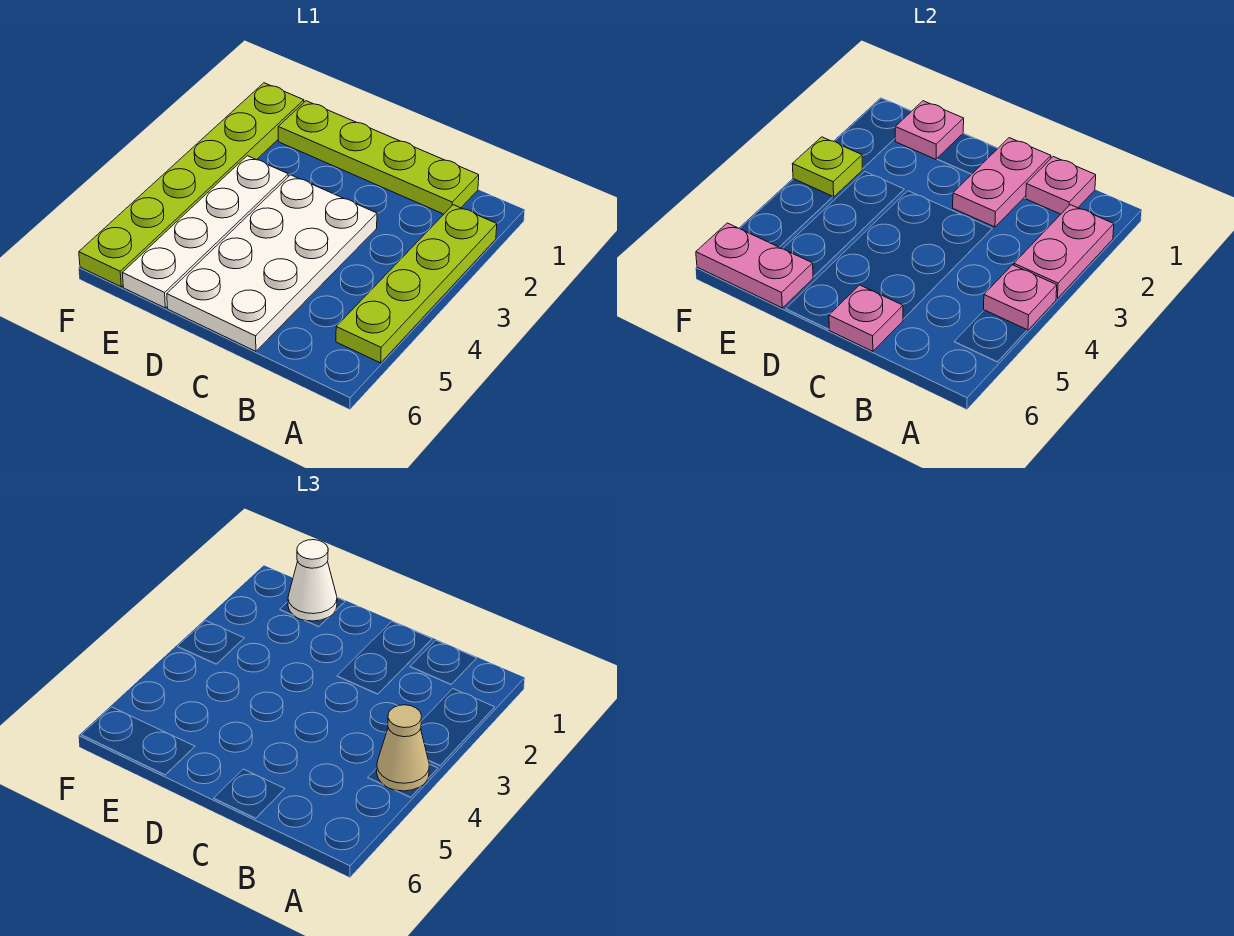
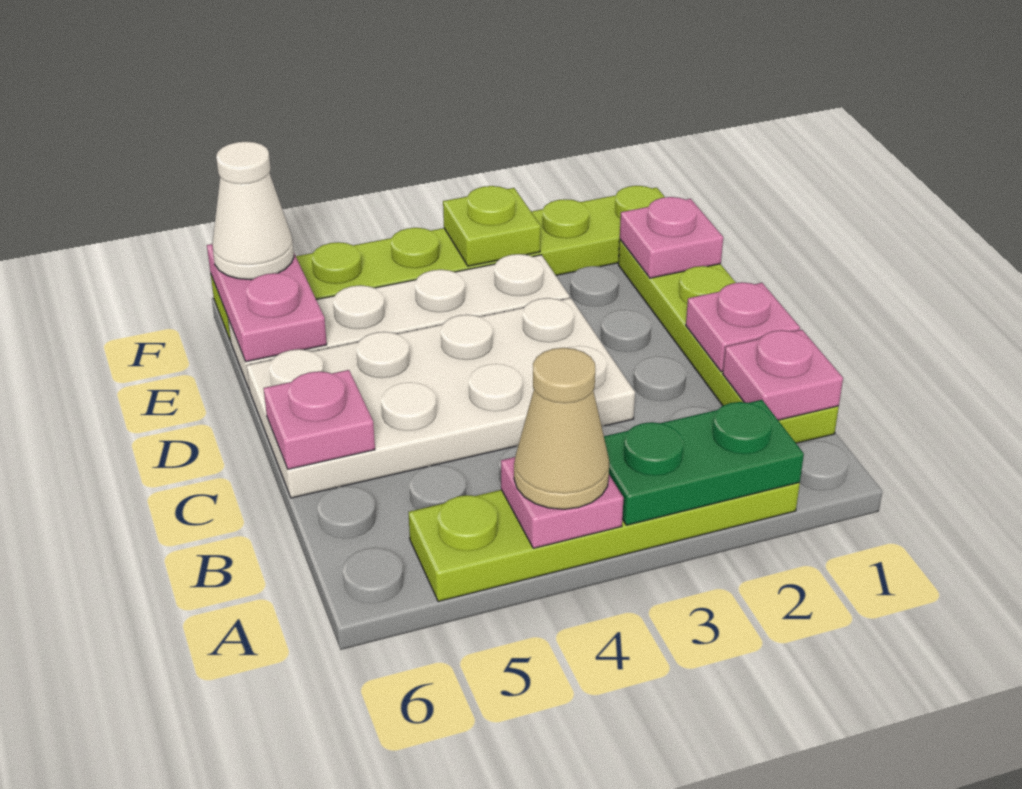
pink plate A2:A3 level 2 -> green plate A2:A3 level 2
pink plate C1:C2 level 2 -> pink plate C1 level 2
white cone E1 level 3 -> white cone F6 level 3

